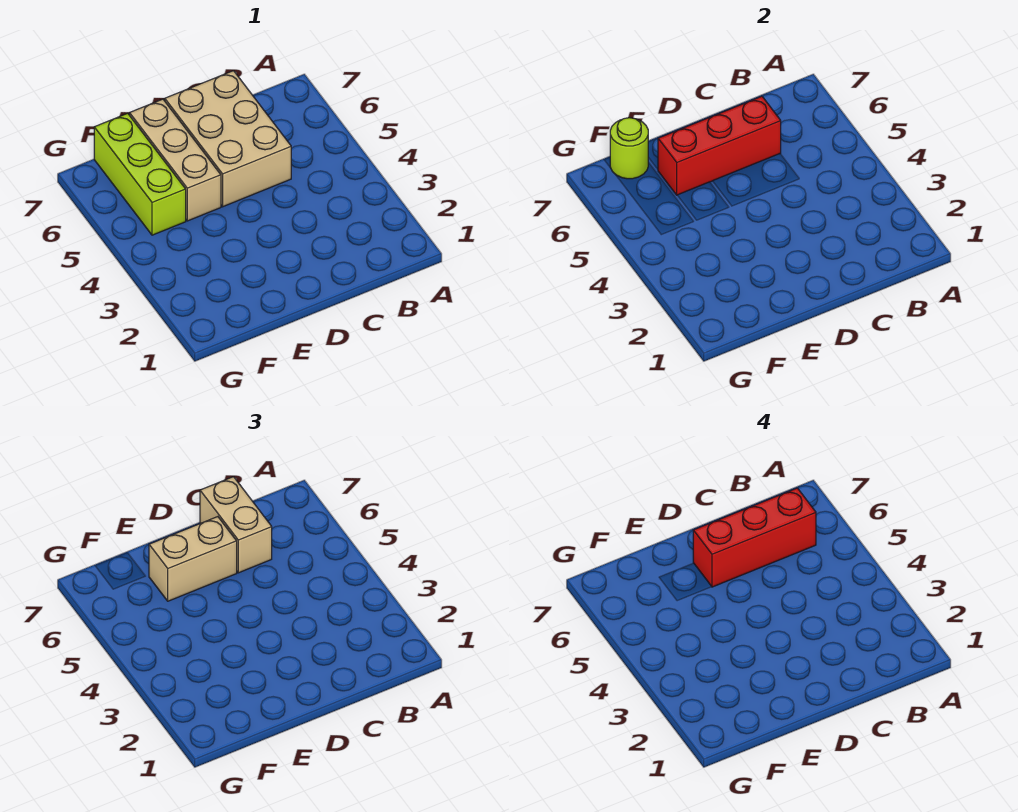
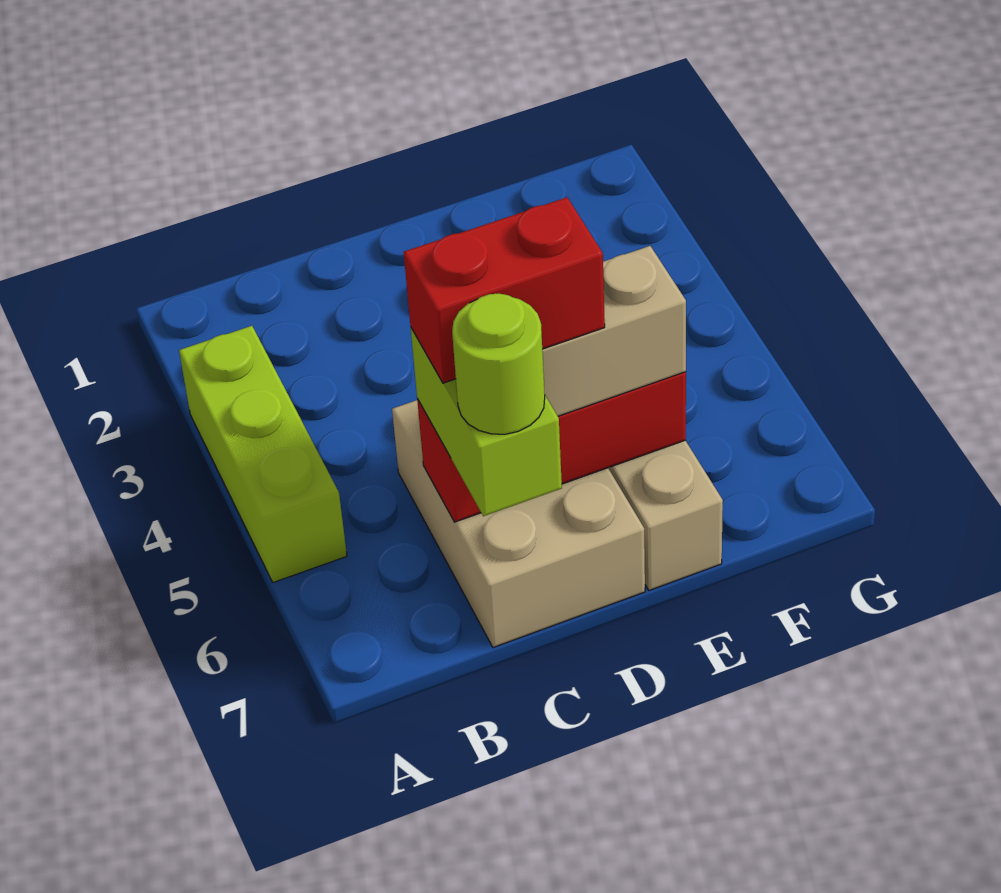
red brick B6:D6 level 4 -> red brick C6:D6 level 4
tan brick C6:C7 level 3 -> lime brick C6:C7 level 3
lime brick F5:F7 level 1 -> lime brick A3:A5 level 1
lime round brick F7 level 2 -> lime round brick C7 level 4

